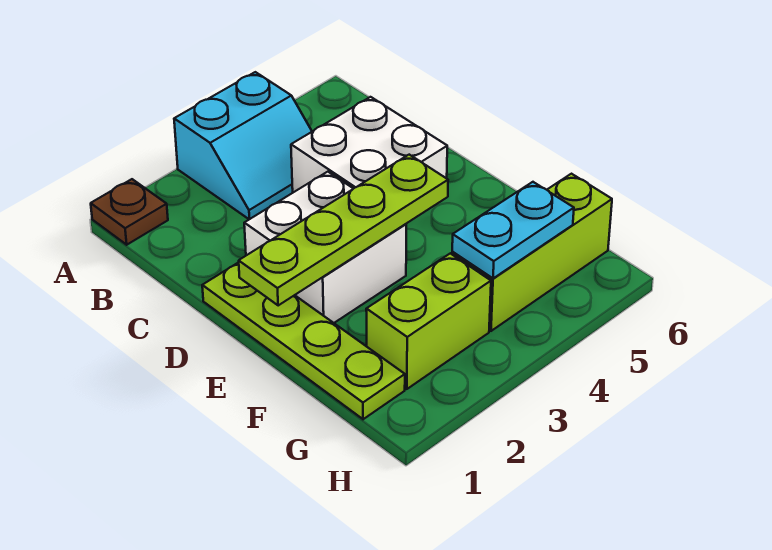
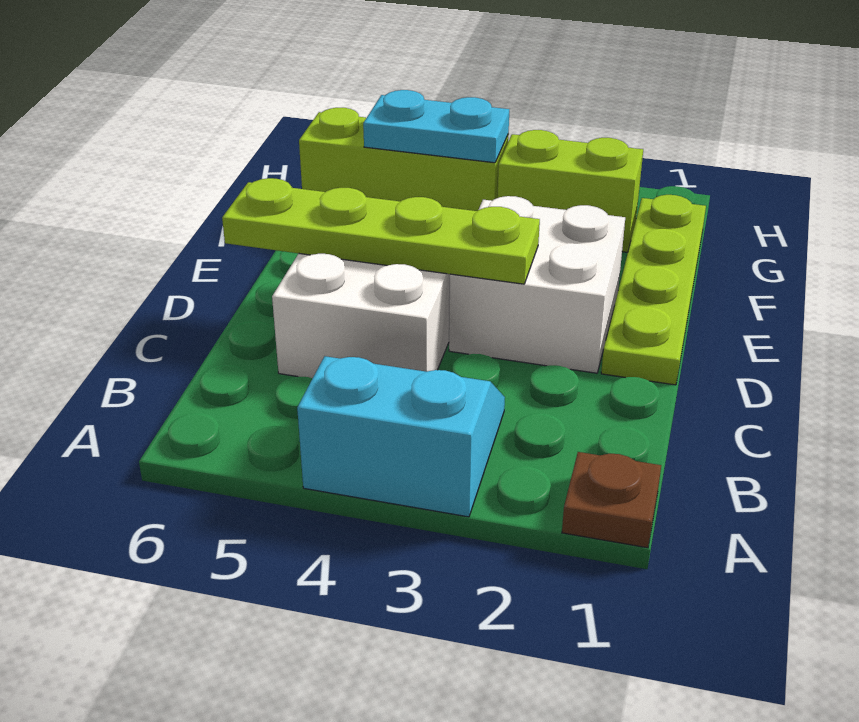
lime plate E1:E4 level 2 -> lime plate D3:D6 level 2

